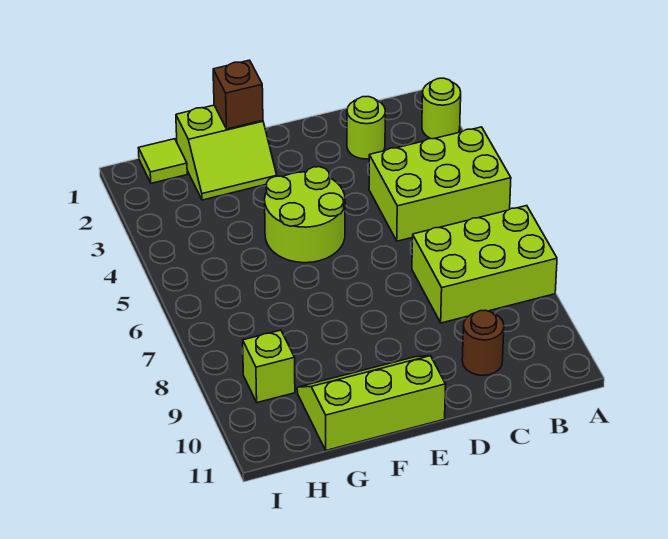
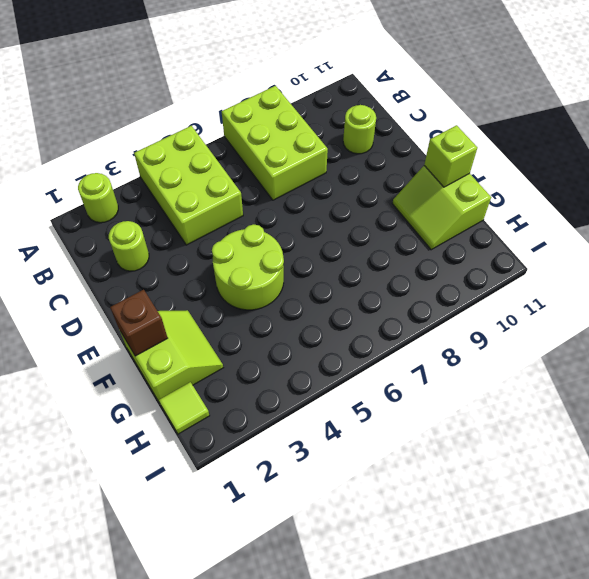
brown round brick C10 level 1 -> lime round brick C10 level 1
lime slope E10:G11 level 1 top 11 -> lime slope F10:G11 level 1 top 11
lime brick H9 level 1 -> lime brick F11 level 2

